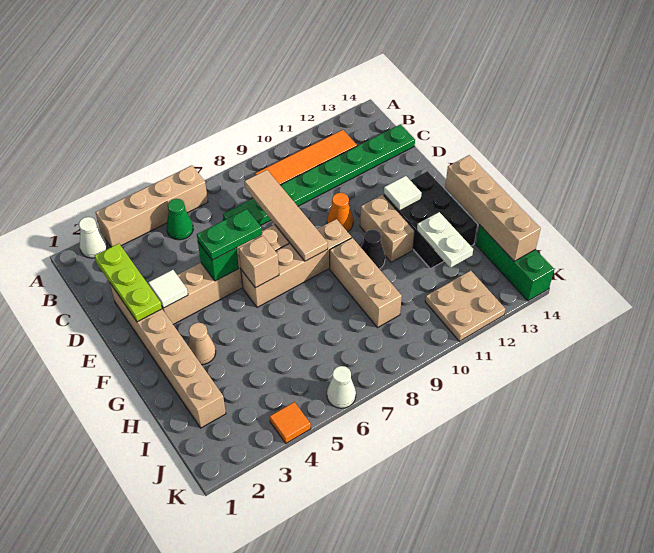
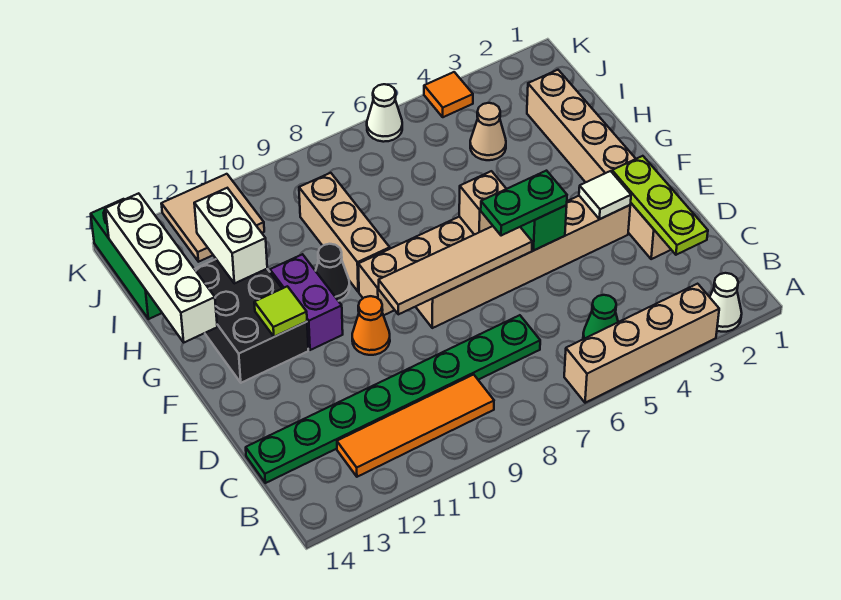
tan tile C8:F8 level 2 -> tan tile E6:E9 level 2
tan brick F11:G11 level 1 -> purple brick F11:G11 level 1
white tile F12 level 2 -> lime tile F12 level 2
tan cone G3 level 1 -> tan cone I4 level 1
tan brick G14:J14 level 2 -> white brick G14:J14 level 2
white plate H12:I12 level 2 -> white brick H12:I12 level 2
tan plate J11:K12 level 1 -> tan tile J11:K12 level 1

